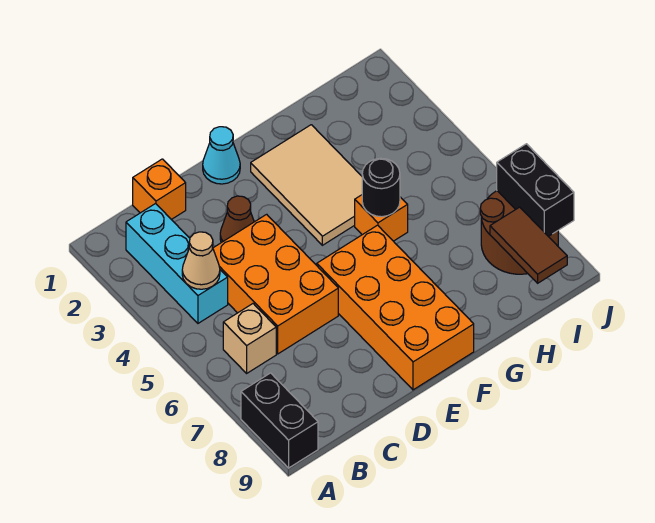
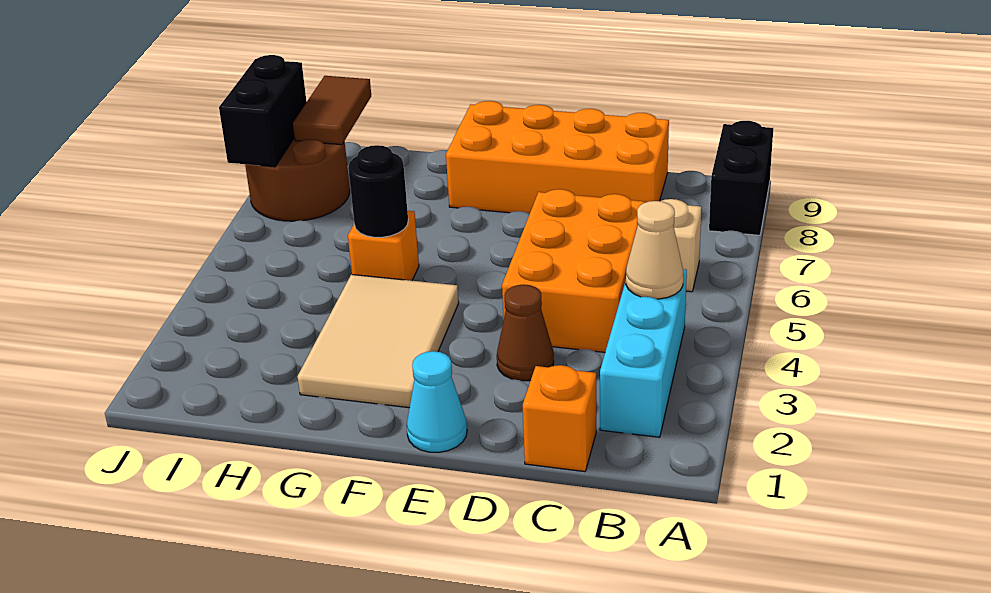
orange brick E6:F9 level 1 -> orange brick C8:F9 level 1

